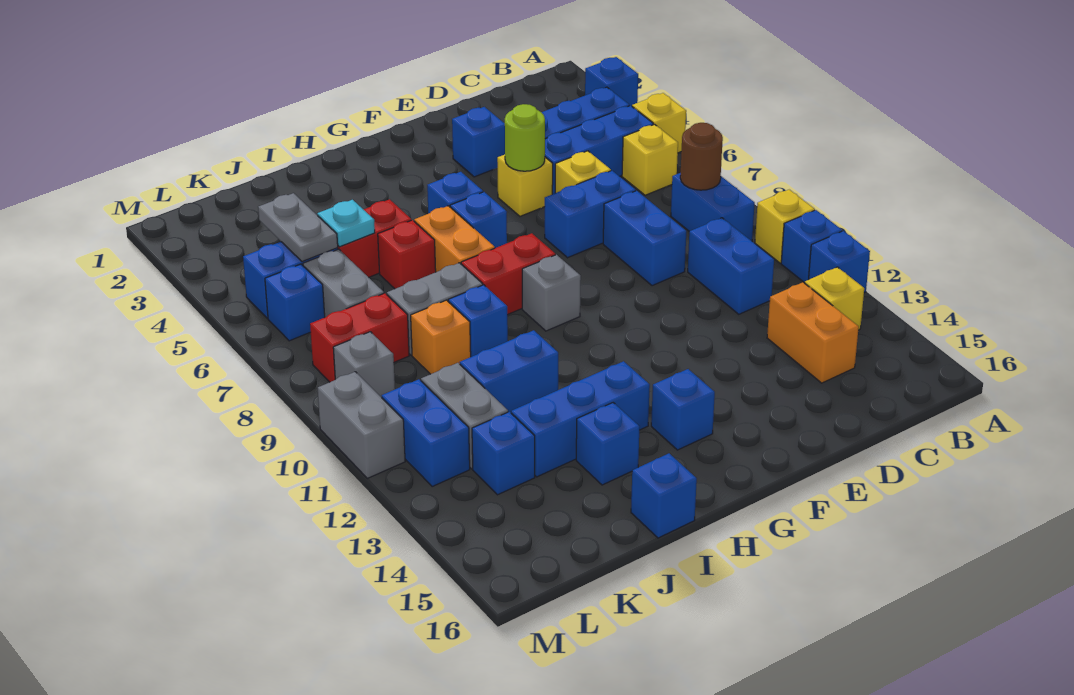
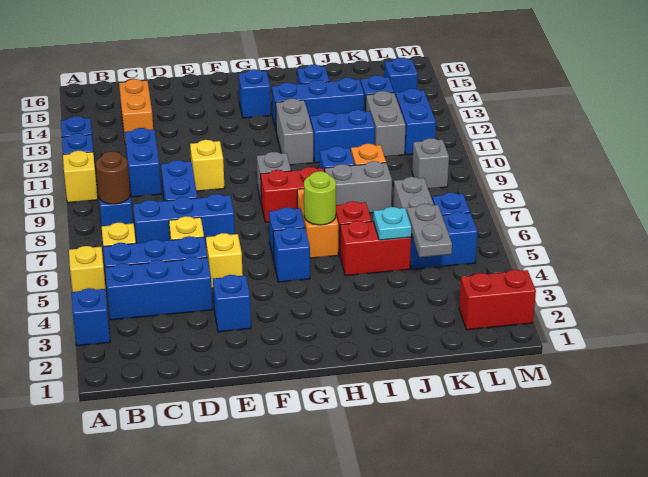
yellow brick B13 level 1 -> yellow brick E10 level 1
blue brick D7:E7 level 1 -> blue brick C7:E7 level 1
lime round brick E5 level 2 -> lime round brick H6 level 2
blue brick I16 level 1 -> blue brick L14 level 1
red brick K8:L8 level 1 -> red brick L2:M2 level 1
grey brick M10:M11 level 1 -> grey brick H11:H12 level 1

